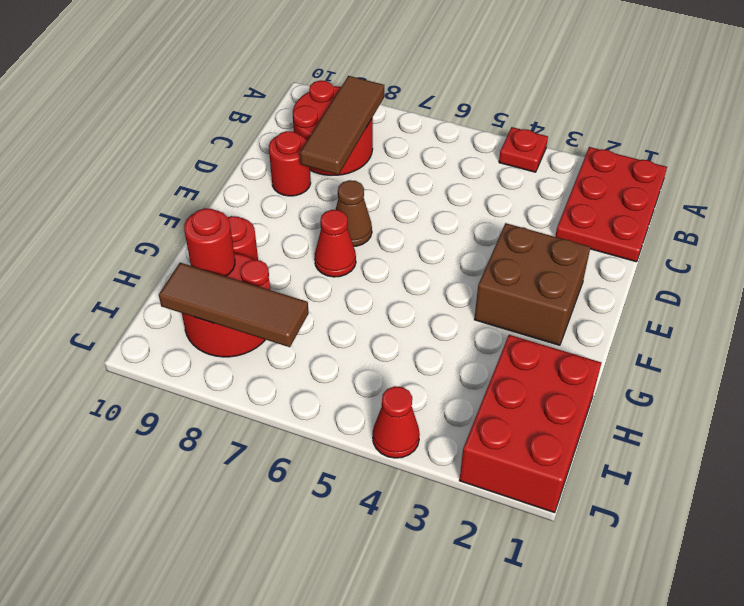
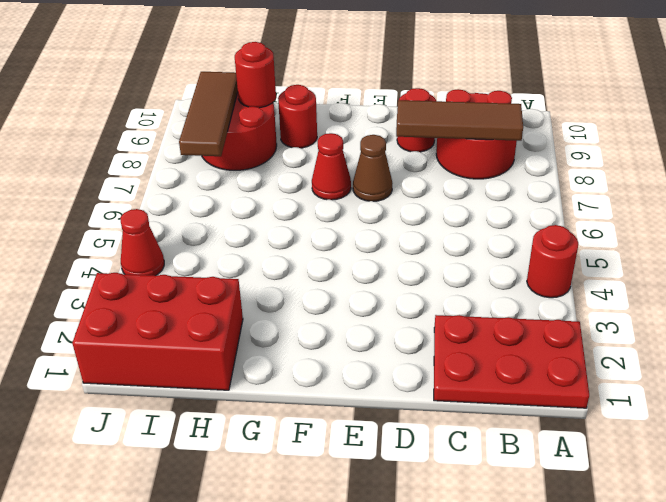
red plate A4 level 1 -> red round brick A4 level 1
brown brick E2:F3 level 1 -> none

